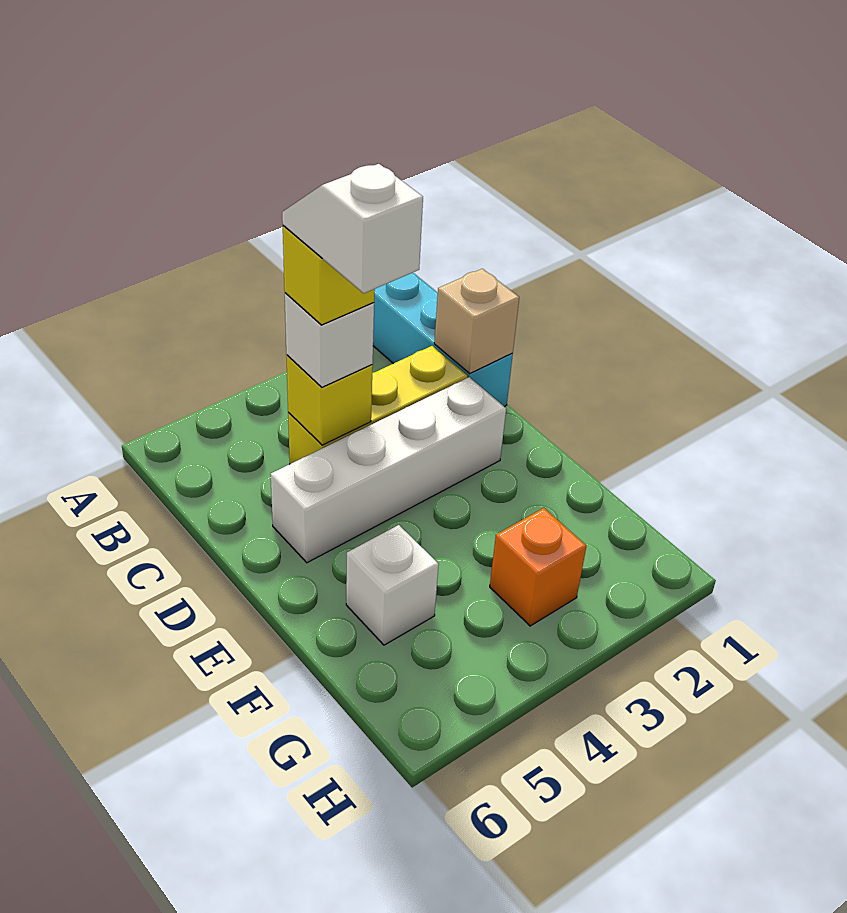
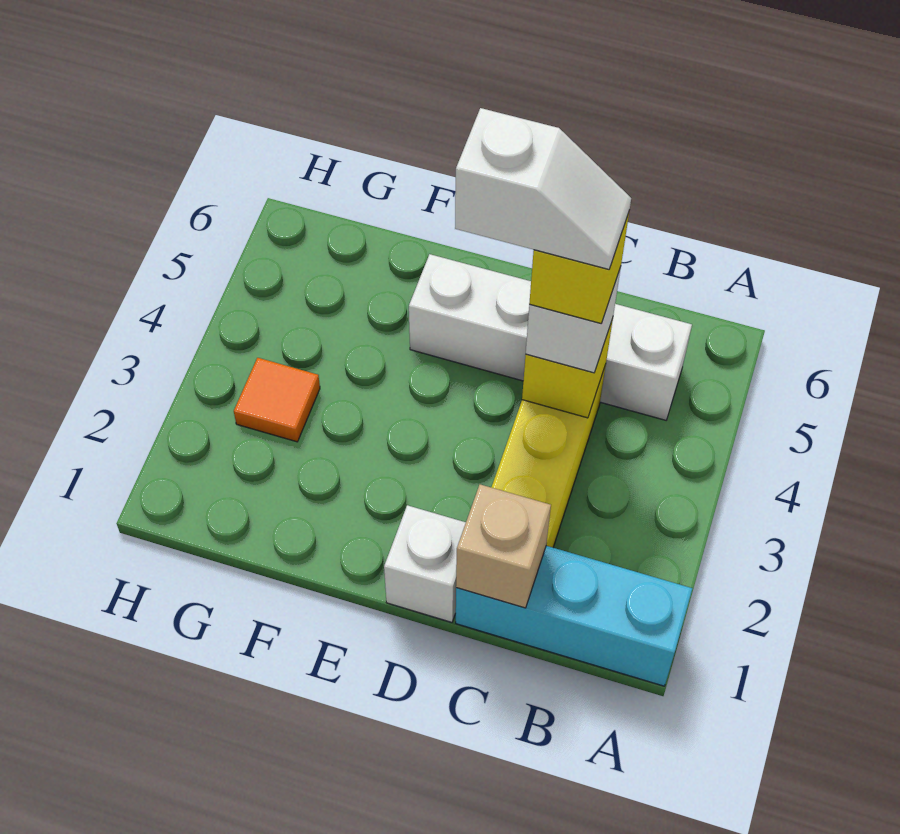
white brick D2:D5 level 1 -> white brick B5:E5 level 1
white brick F5 level 1 -> white brick D1 level 1
orange brick G3 level 1 -> orange tile G3 level 1

